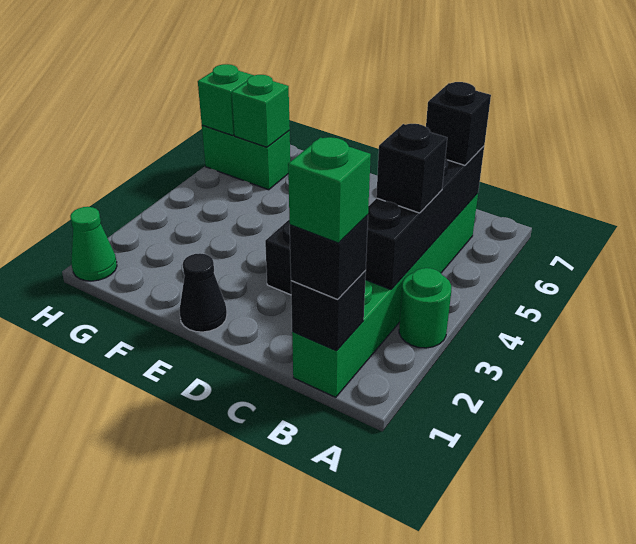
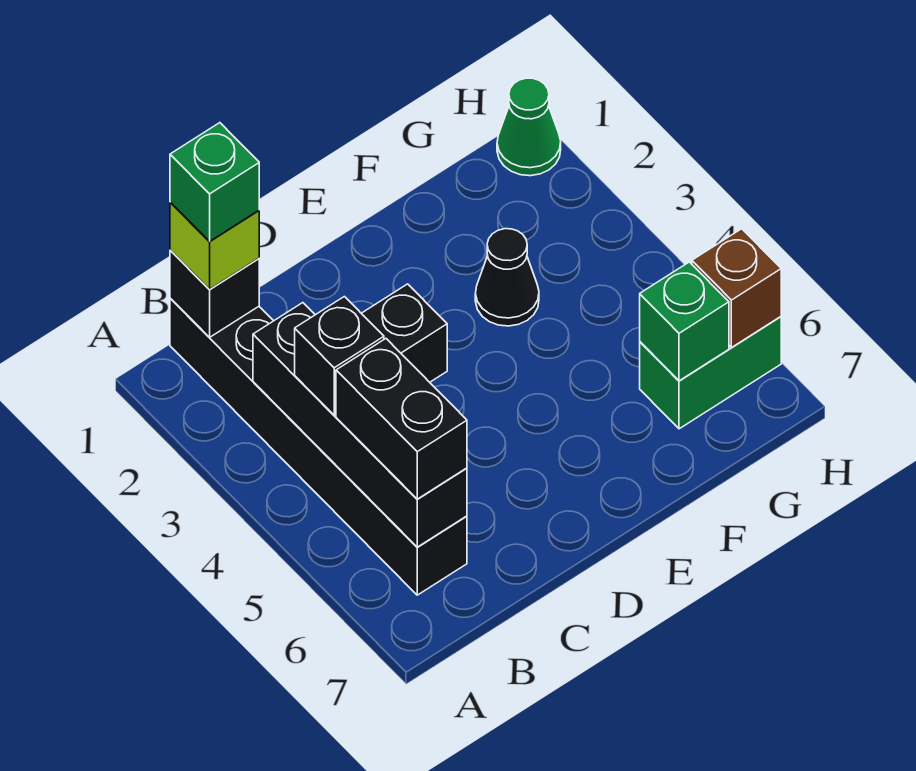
green round brick A3 level 1 -> none
green brick B1:B6 level 1 -> black brick B1:B6 level 1
black brick B1 level 3 -> lime brick B1 level 3
black brick B6 level 3 -> black brick B5:B6 level 3
black cone E1 level 1 -> black cone F3 level 1
green brick H6 level 2 -> brown brick H6 level 2

